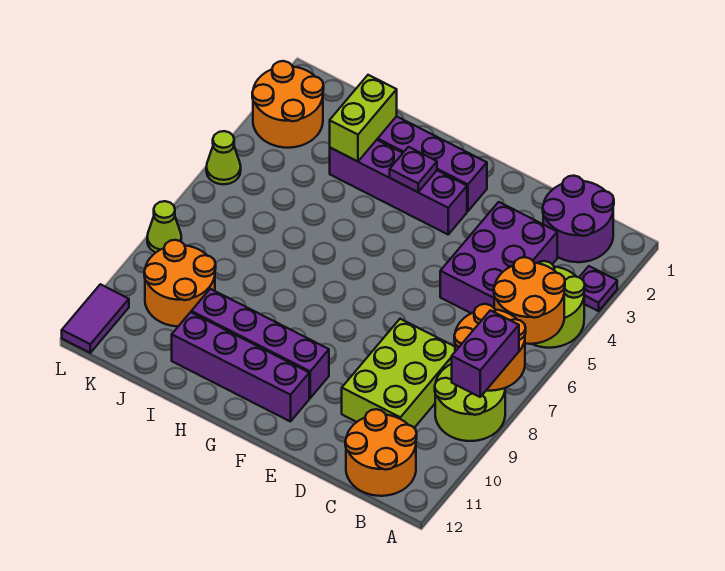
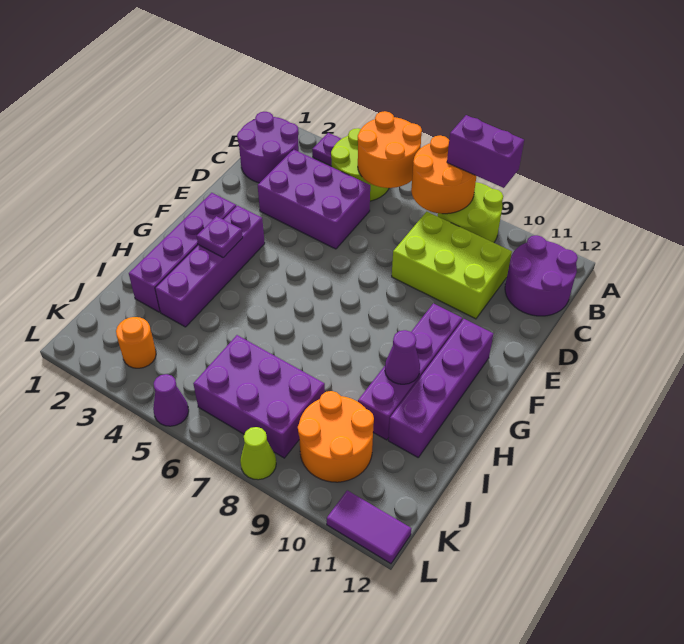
orange round brick B11:C12 level 1 -> purple round brick B11:C12 level 1
none -> purple cone H10 level 2
lime brick I2:I3 level 2 -> none
none -> purple brick J6:K8 level 1
orange round brick K2:L3 level 1 -> orange round brick K3 level 1
lime cone L5 level 1 -> purple cone L5 level 1

